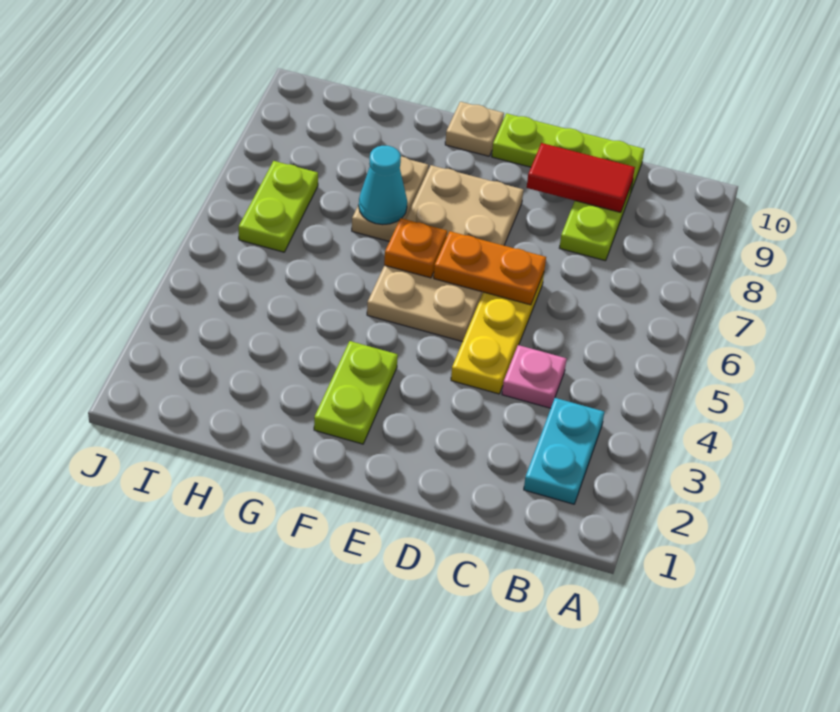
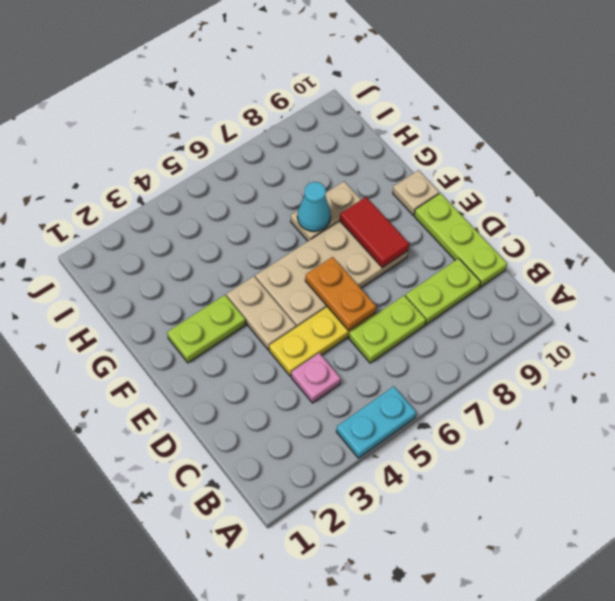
cyan plate B2:B3 level 1 -> cyan plate A4:A5 level 1
red tile C9:D9 level 2 -> red tile E8:F8 level 2
none -> tan plate E4:F4 level 1
orange plate F6 level 2 -> none
lime plate I6:I7 level 1 -> lime plate C6:C7 level 1

